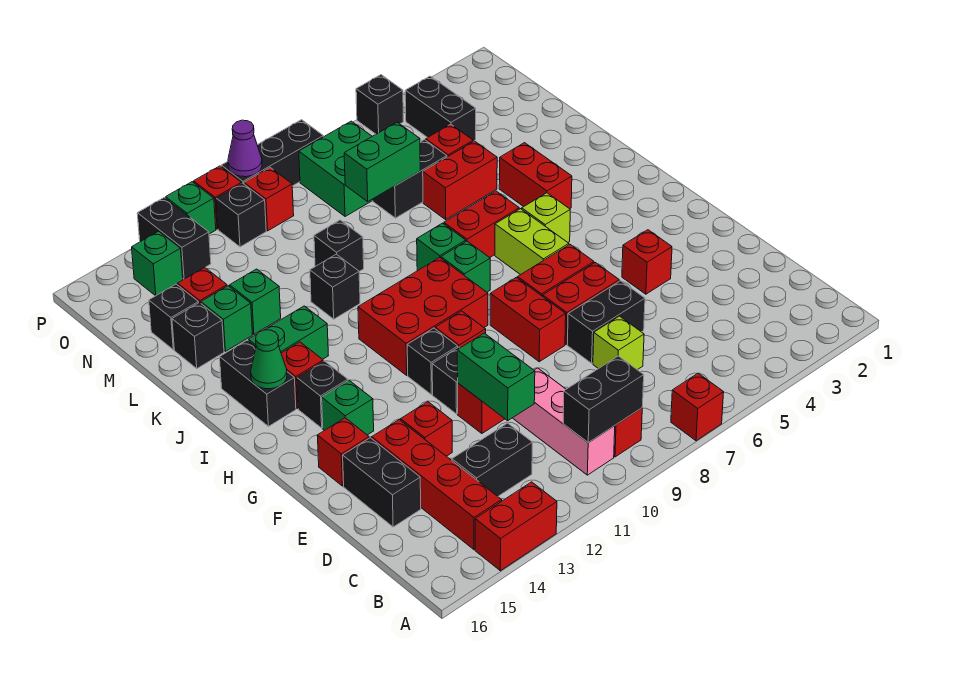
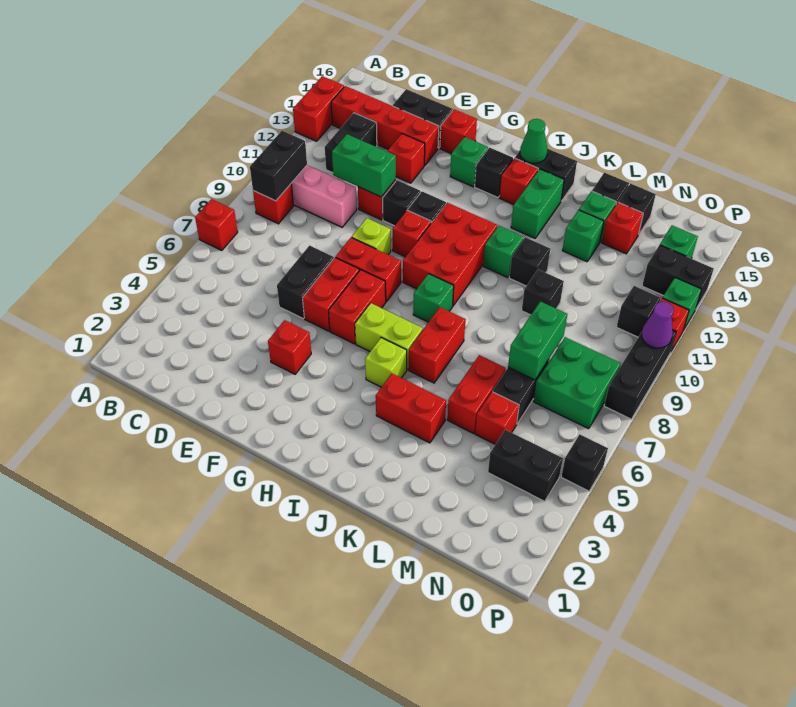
lime brick D7 level 1 -> lime brick F9 level 1
green brick J8 level 1 -> green brick J11 level 1
red brick O10 level 1 -> none

